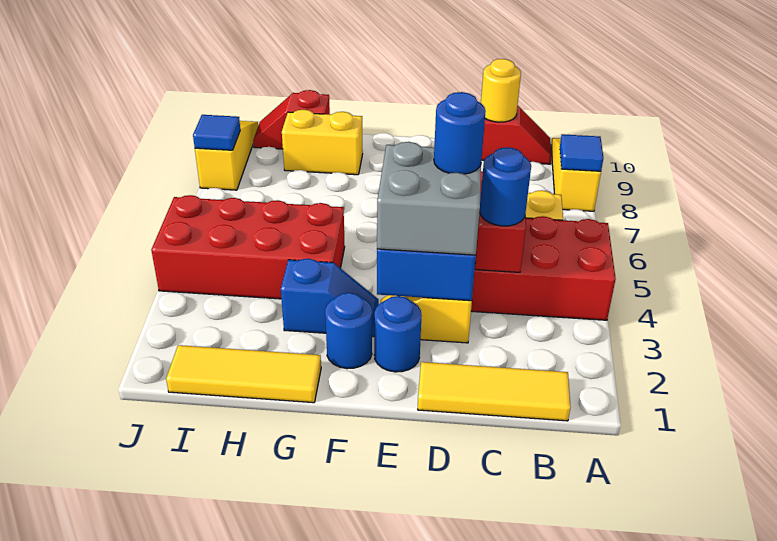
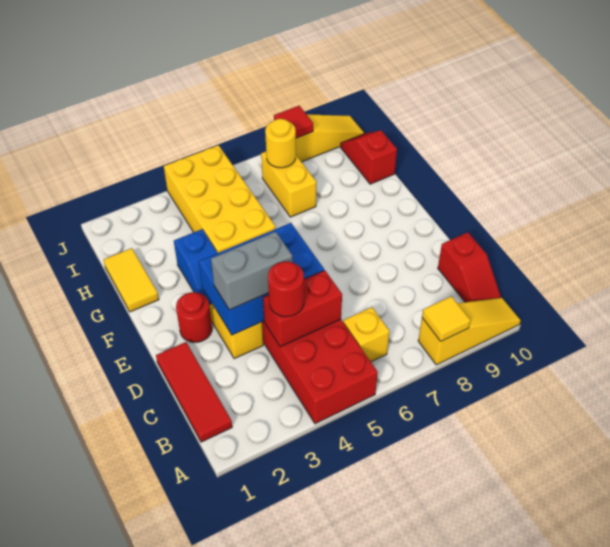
blue tile A8 level 2 -> yellow tile A8 level 2
yellow tile B1:D1 level 1 -> red tile B1:D1 level 1
blue round brick C4 level 3 -> red round brick C4 level 3
yellow round brick C10 level 2 -> yellow round brick I7 level 2
grey brick D3:E4 level 3 -> grey brick D3:D4 level 3
blue round brick D4 level 4 -> none
blue round brick E2 level 1 -> red round brick E2 level 1
blue round brick F2 level 1 -> none
yellow tile G1:I1 level 1 -> yellow tile G1:H1 level 1
red brick G4:J5 level 1 -> yellow brick G4:J5 level 1
yellow brick G9:H9 level 1 -> yellow brick H7:I7 level 1
blue tile J8 level 2 -> red tile J8 level 2

